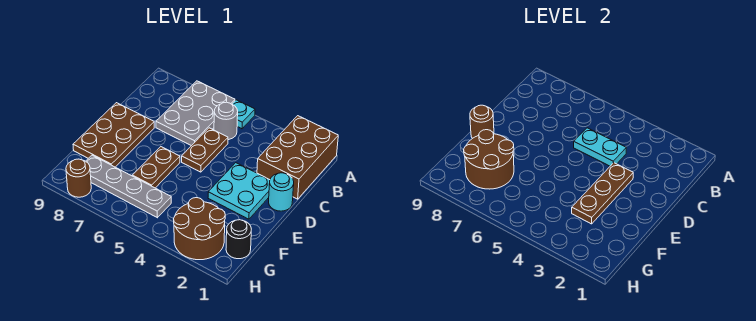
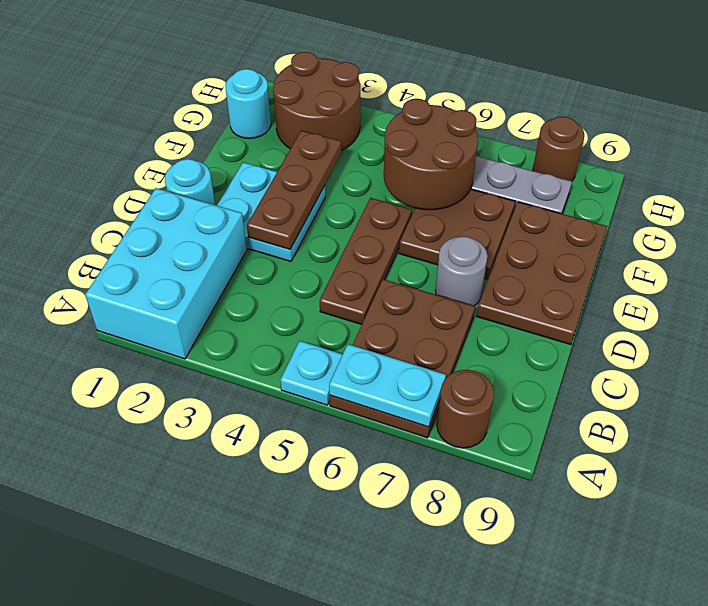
brown brick A1:C2 level 1 -> cyan brick A1:C2 level 1
grey plate A6:C7 level 1 -> brown plate A6:C7 level 1
grey round brick B5 level 1 -> grey round brick D7 level 1
cyan plate C4:C5 level 2 -> cyan plate A6:A7 level 2
brown plate C5:D5 level 1 -> brown plate C5:E5 level 1
brown plate E6:F6 level 1 -> brown plate E6:F7 level 1
brown round brick E9 level 2 -> brown round brick A8 level 1
brown round brick F7:G8 level 2 -> brown round brick F5:G6 level 2
black round brick G1 level 1 -> cyan round brick G1 level 1

